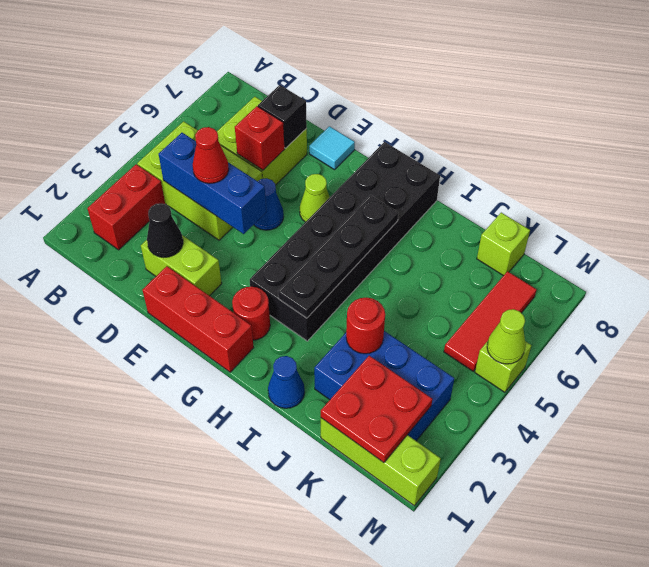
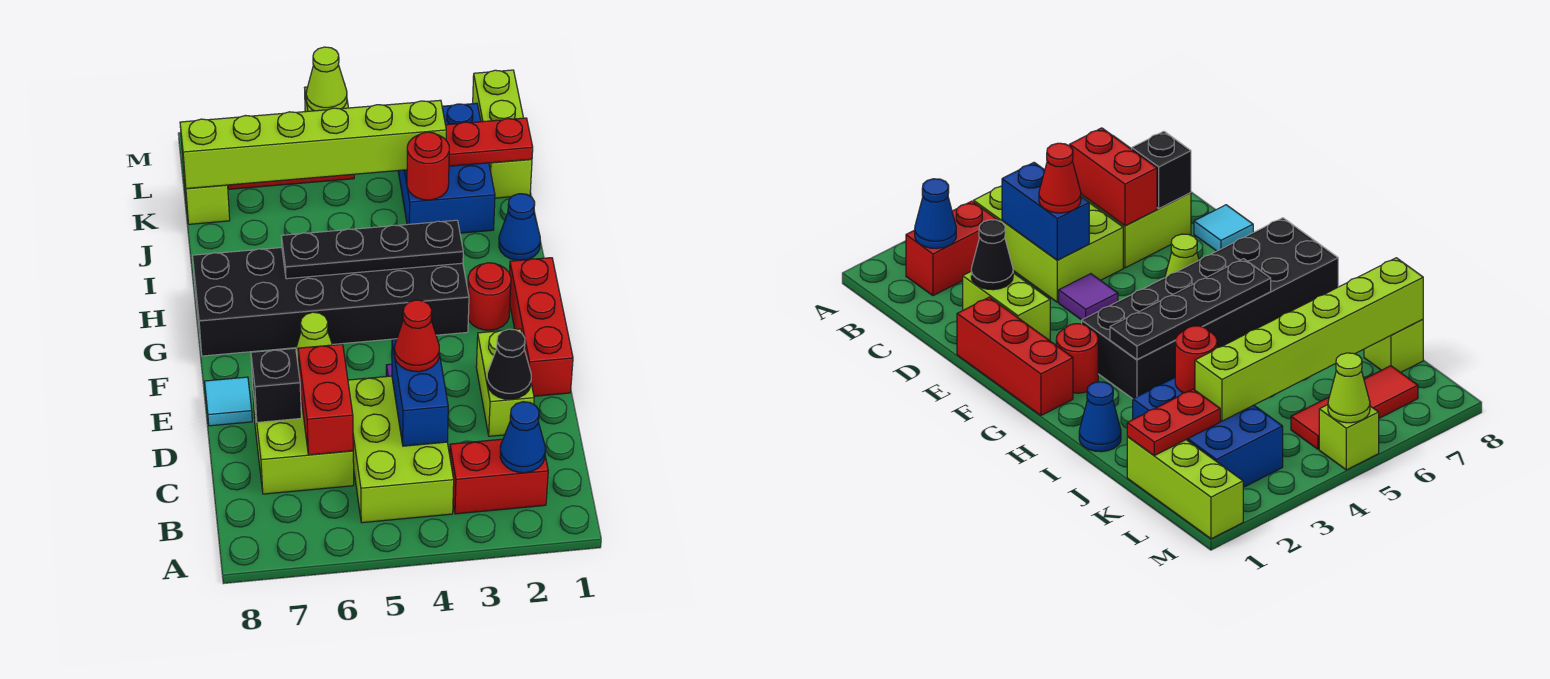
blue brick C4:E4 level 2 -> blue brick C4:D4 level 2
red brick D6 level 2 -> red brick C6:D6 level 2
none -> purple tile E4 level 1
blue cone E5 level 1 -> blue cone B2 level 2
red plate K1:L2 level 2 -> red plate K1:K2 level 2
none -> lime brick K3:K8 level 2

